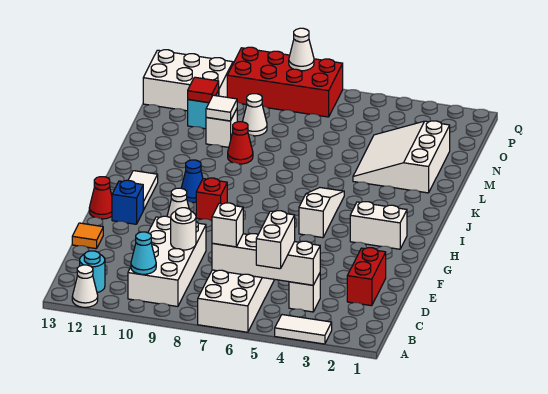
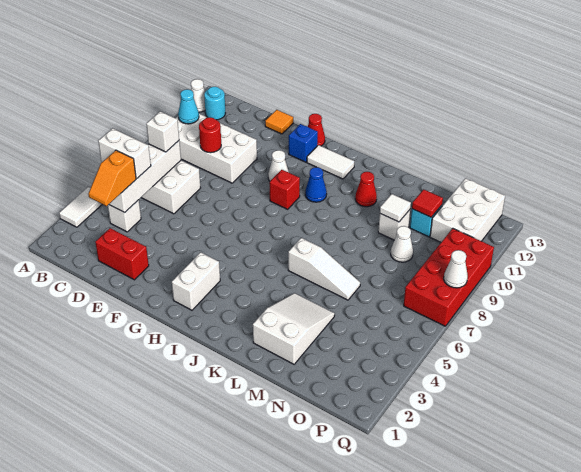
none -> orange slope C3:C4 level 3 top 4
white round brick D9 level 2 -> red round brick D9 level 2
white slope H5:J5 level 1 top H -> white slope K6:M6 level 1 top K
white slope L2:N4 level 1 top 2 -> white slope L2:M4 level 1 top 2
red cone L9 level 1 -> red cone K11 level 1

